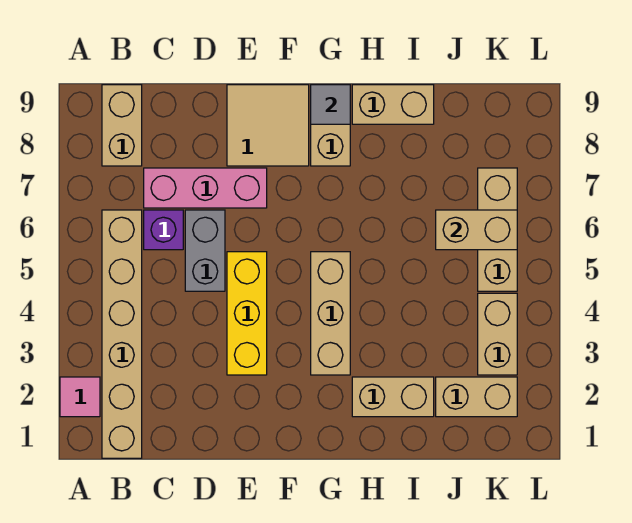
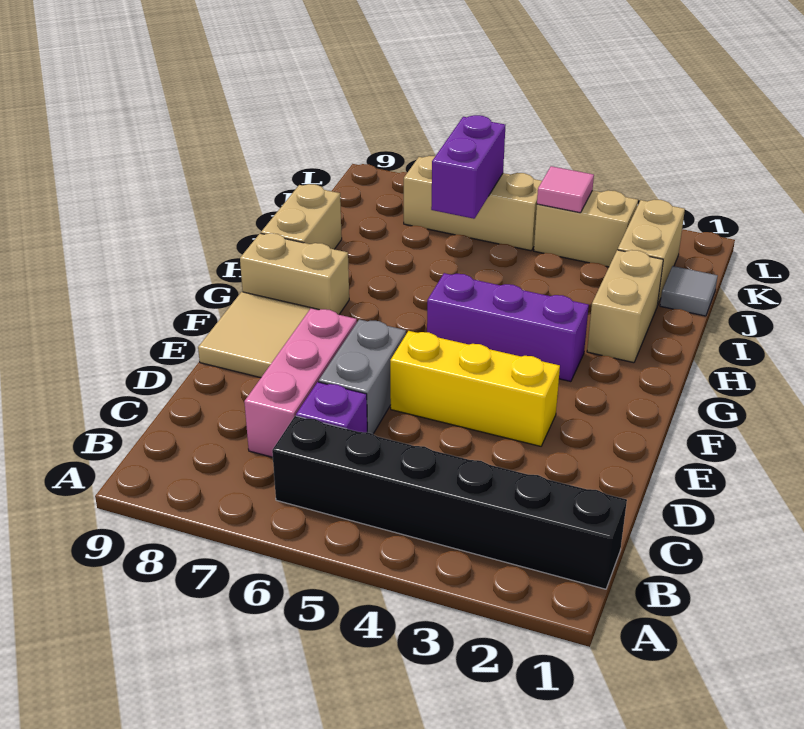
pink tile A2 level 1 -> pink tile K4 level 2
tan brick B1:B6 level 1 -> black brick B1:B6 level 1
tan brick B8:B9 level 1 -> none
grey brick D5:D6 level 1 -> grey brick D6:E6 level 1
tan brick G3:G5 level 1 -> purple brick G3:G5 level 1
grey tile G9 level 2 -> grey tile J1 level 1
tan brick J6:K6 level 2 -> purple brick J6:K6 level 2

